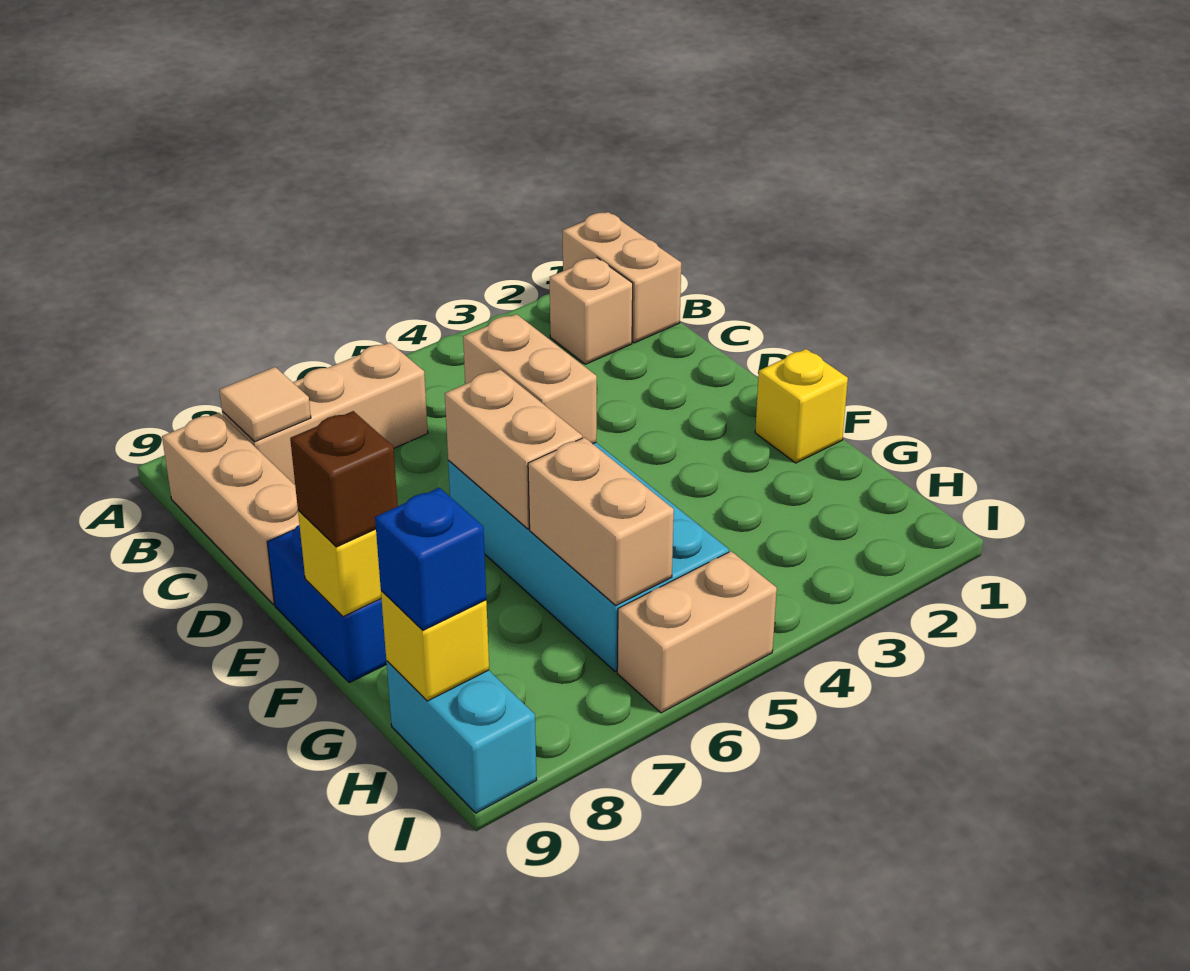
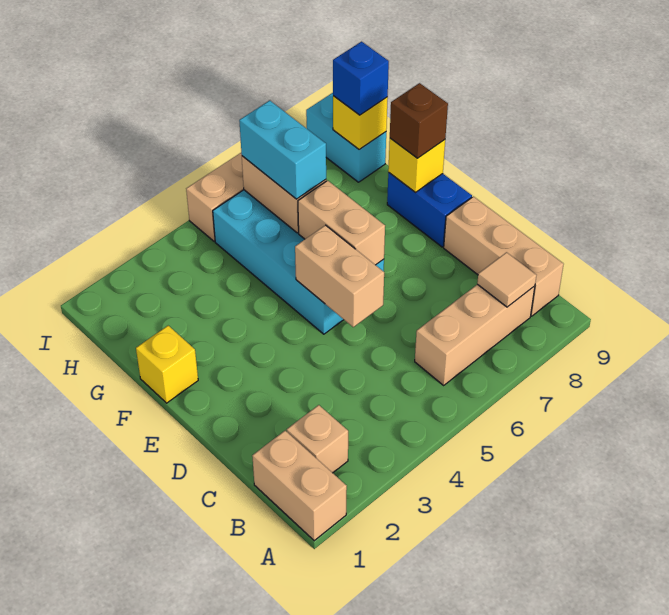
none -> cyan brick G6:H6 level 3

